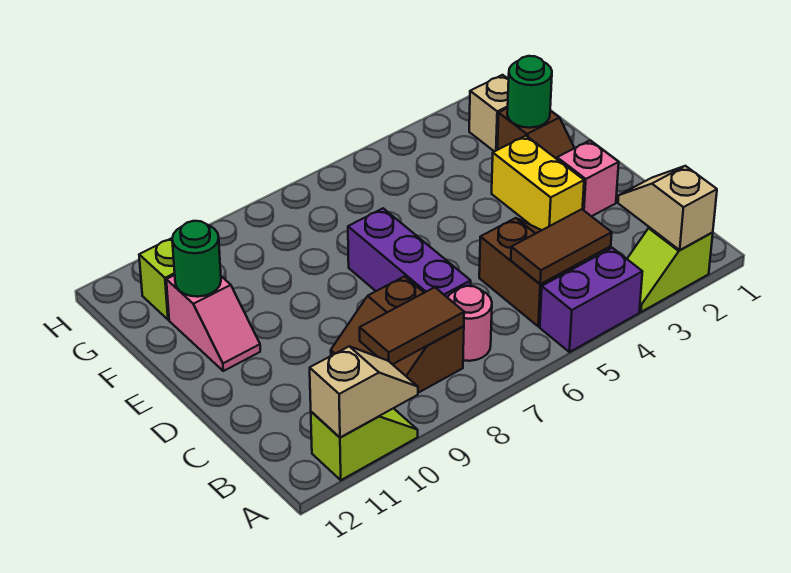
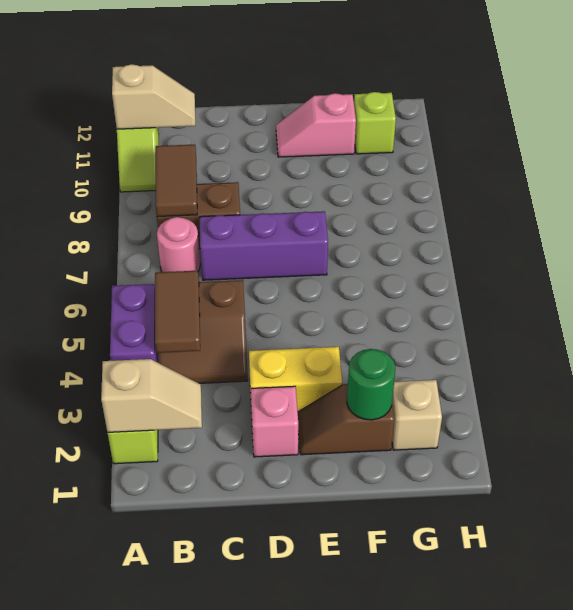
tan slope A10:A11 level 2 top 11 -> tan slope A11:B11 level 2 top A
green round brick F11 level 2 -> none

